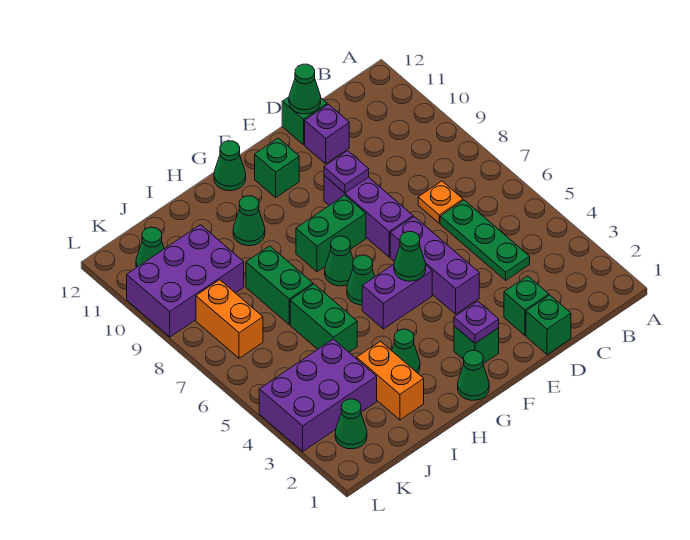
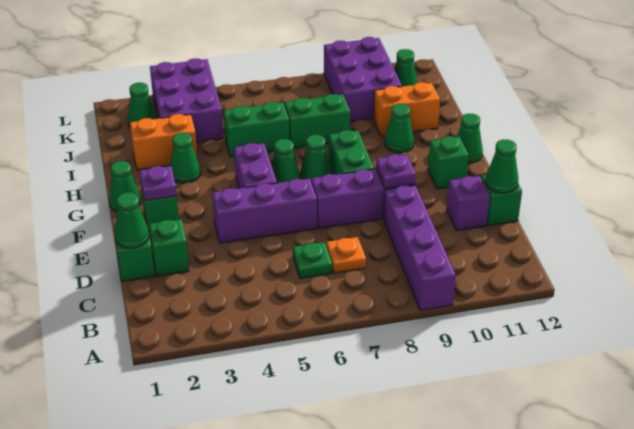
none -> purple brick A9:D9 level 1
green plate C4:C6 level 1 -> green plate C6 level 1
green cone F5 level 2 -> green cone D1 level 2
orange brick K7:K8 level 1 -> orange brick I10:I11 level 1

